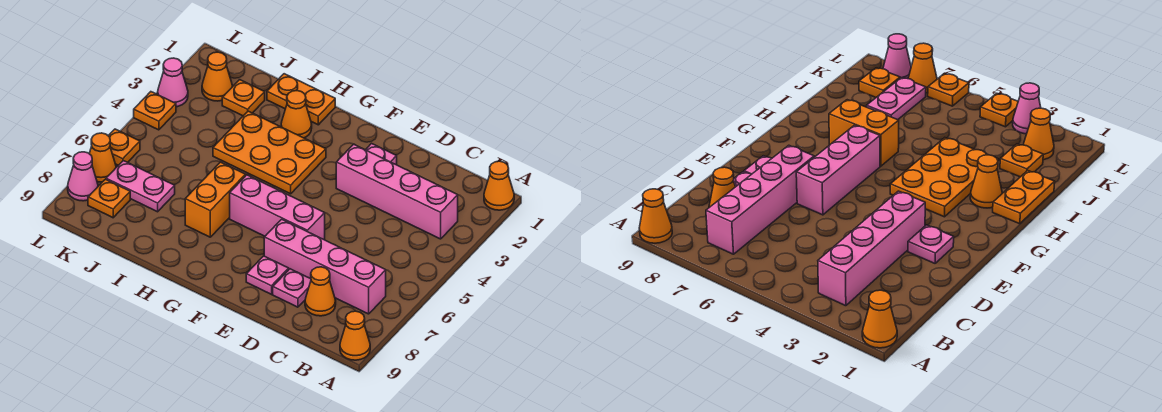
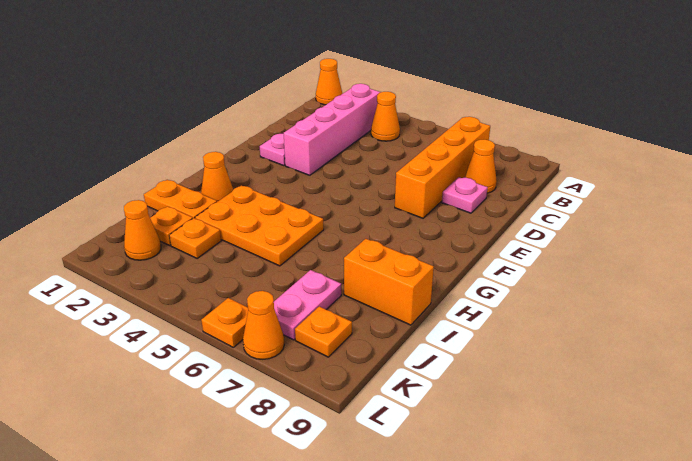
orange cone A9 level 1 -> orange cone B4 level 1
pink brick B7:E7 level 1 -> orange brick B7:E7 level 1
pink brick E6:G6 level 1 -> none
pink plate E8 level 1 -> none
orange plate G3:I4 level 1 -> orange plate H3:I5 level 1
orange plate H1:I1 level 1 -> orange plate I1:I2 level 1
orange brick H6:H7 level 1 -> orange brick I8:I9 level 1
pink cone L3 level 1 -> none
orange plate L4 level 1 -> orange plate J3 level 1
pink cone L8 level 1 -> none

